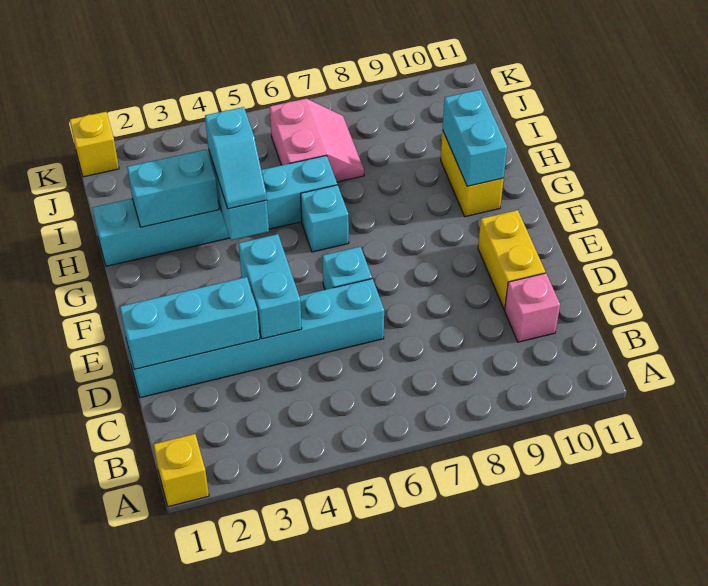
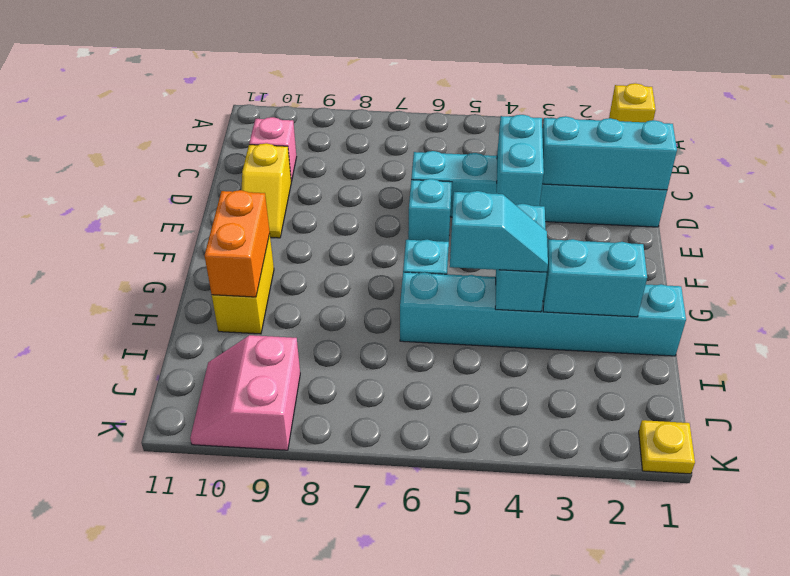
yellow brick D10:E10 level 1 -> yellow slope D10:E10 level 1 top D
cyan slope G4:H4 level 3 top H -> cyan slope H4:H5 level 3 top 5
cyan brick G10:H10 level 2 -> orange brick G10:H10 level 2
pink slope I6:J7 level 1 top 6 -> pink slope J9:K10 level 1 top 9
yellow brick K1 level 1 -> yellow plate K1 level 1

